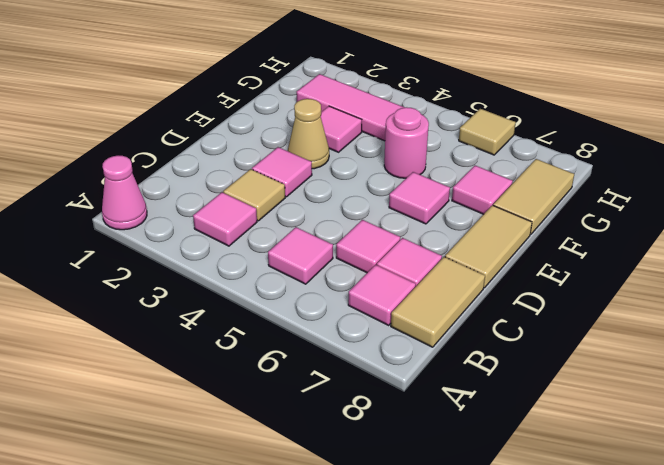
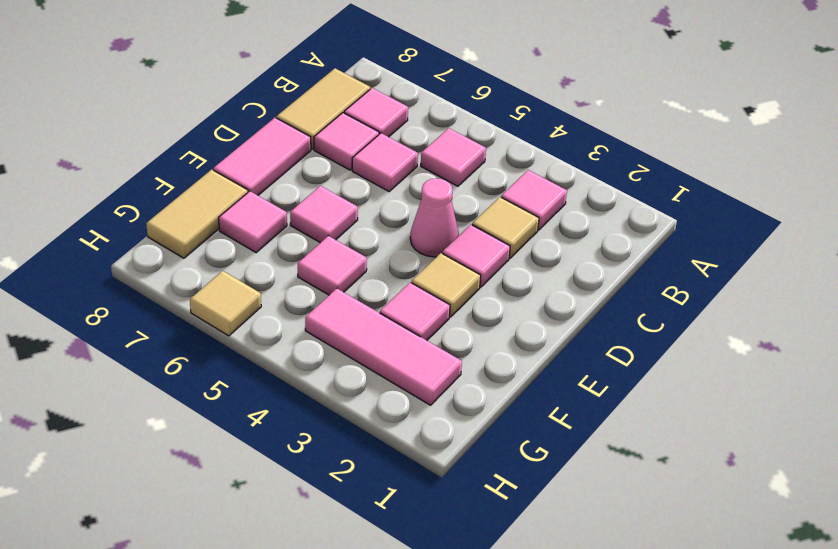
pink cone A1 level 1 -> pink cone D4 level 1
tan tile D8:E8 level 1 -> pink tile D8:E8 level 1
tan cone E3 level 1 -> tan tile E3 level 1
pink round brick F5 level 1 -> pink tile F5 level 1

